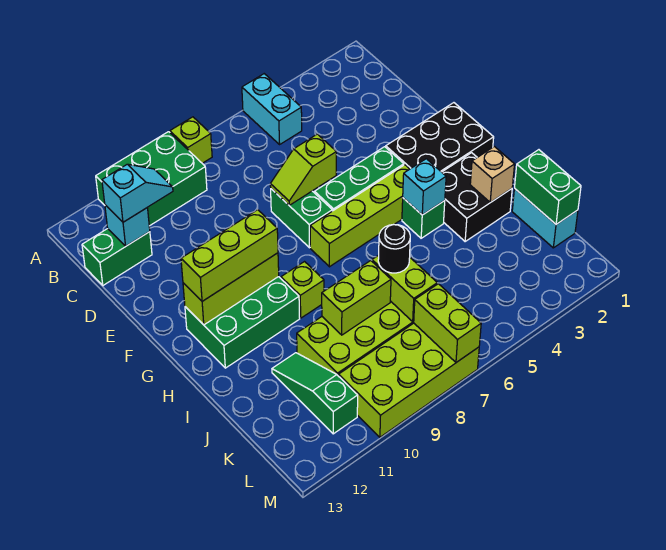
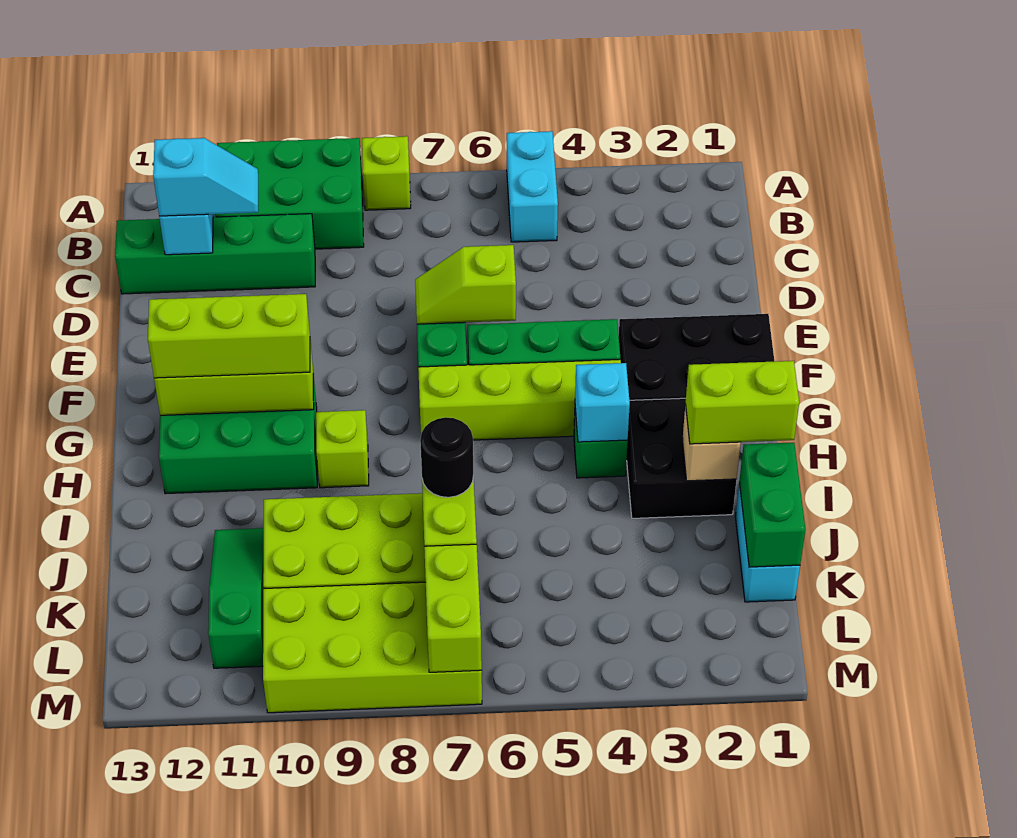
green brick C12:C13 level 1 -> green brick C10:C13 level 1
lime brick J8:J9 level 2 -> lime brick I1:I2 level 3

